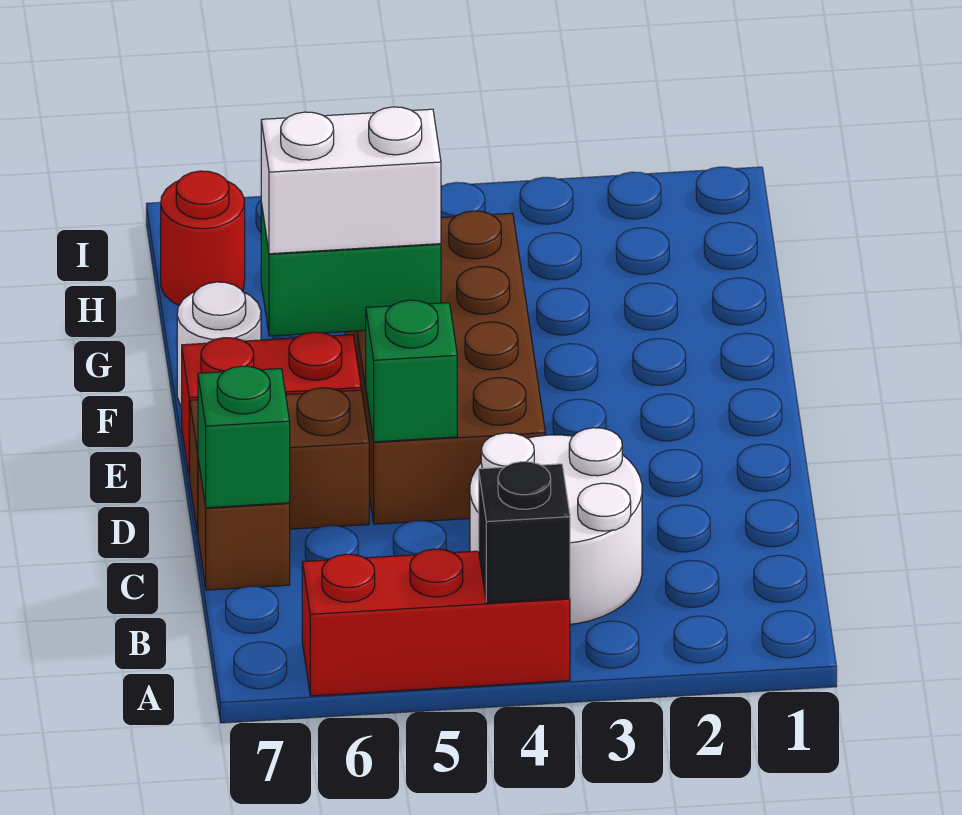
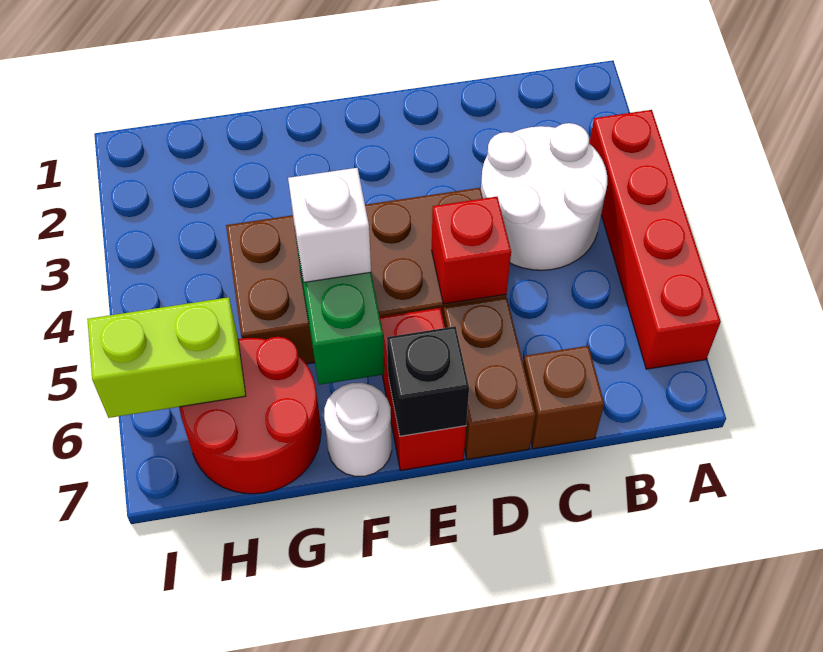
red brick A4:A6 level 1 -> red brick A3:A6 level 1
black brick A4 level 2 -> black brick E7 level 2
green brick C7 level 2 -> none
green brick D5 level 2 -> red brick D5 level 2
white brick F5:F6 level 3 -> white brick F5 level 3
none -> lime brick H6:I6 level 2
red round brick H7 level 1 -> red round brick G6:H7 level 1

